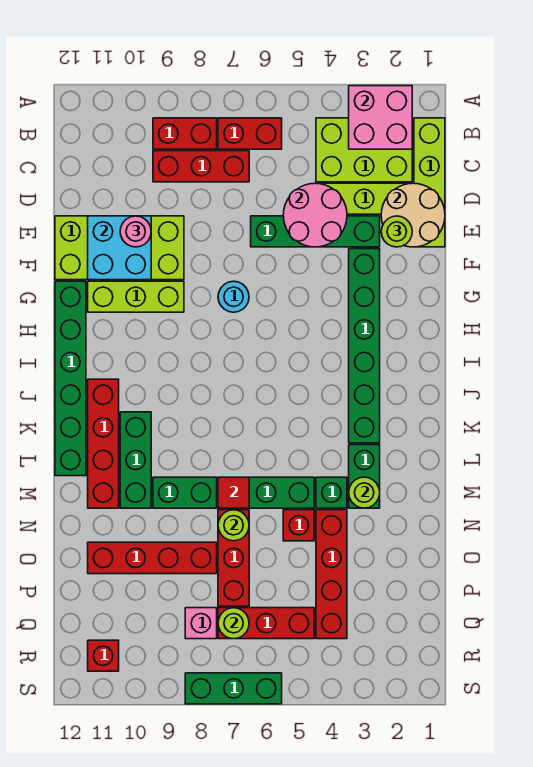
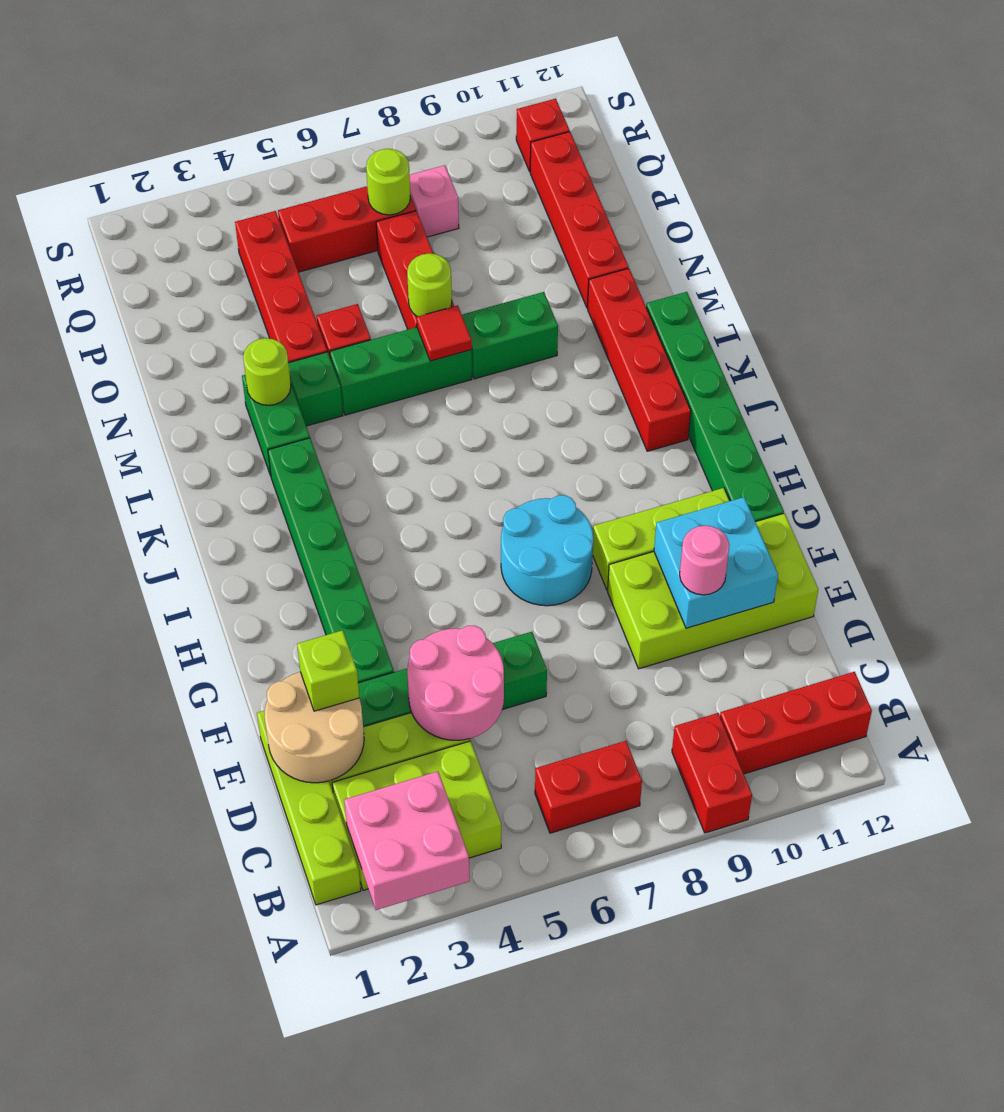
red brick B8:B9 level 1 -> red brick A9:B9 level 1
red brick C7:C9 level 1 -> red brick B10:B12 level 1
lime round brick E2 level 3 -> lime brick E2 level 3
cyan round brick G7 level 1 -> cyan round brick G7:H8 level 1
green brick K10:M10 level 1 -> none
red brick O8:O11 level 1 -> red brick N11:Q11 level 1
green brick S6:S8 level 1 -> none

